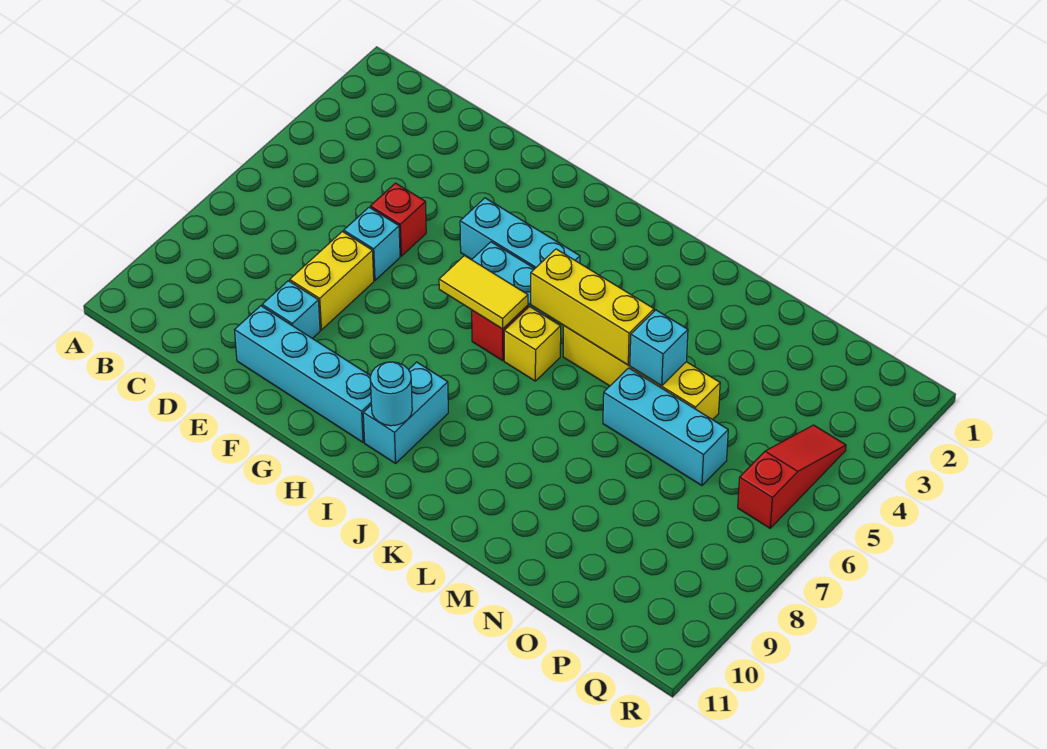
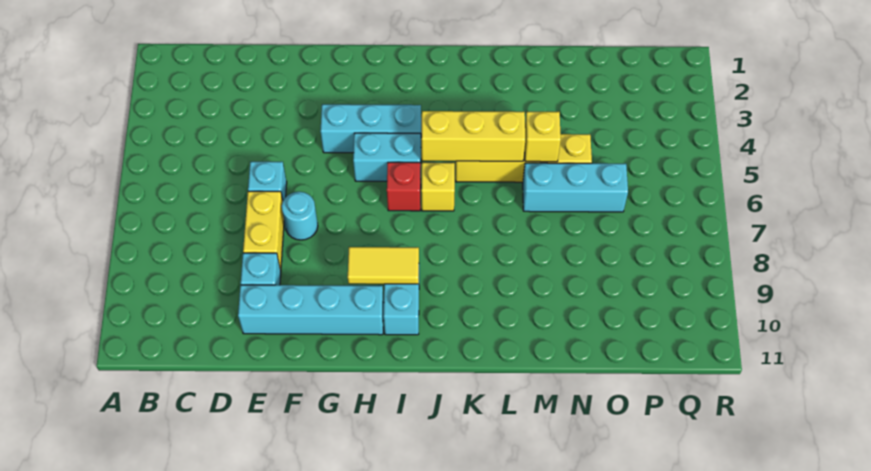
red brick E5 level 1 -> none
yellow tile H6:I6 level 2 -> yellow tile H9:I9 level 2
cyan round brick I10 level 2 -> cyan round brick F7 level 1
cyan brick M5 level 2 -> yellow brick M5 level 2
red slope Q4:Q6 level 1 top 6 -> none

